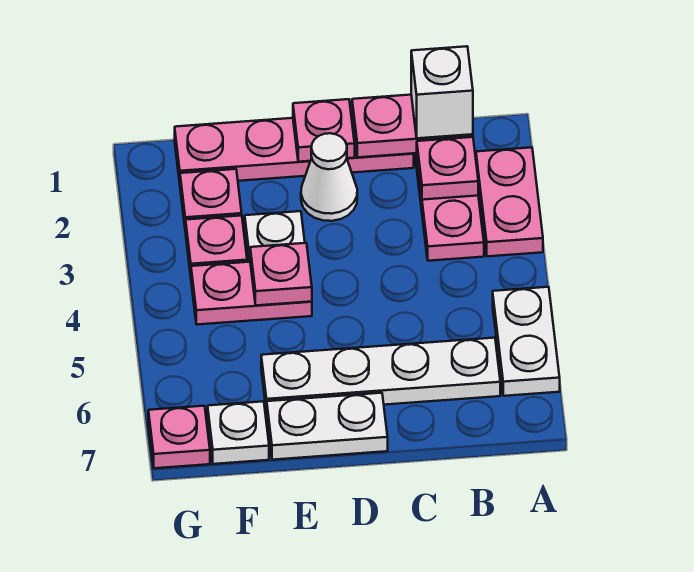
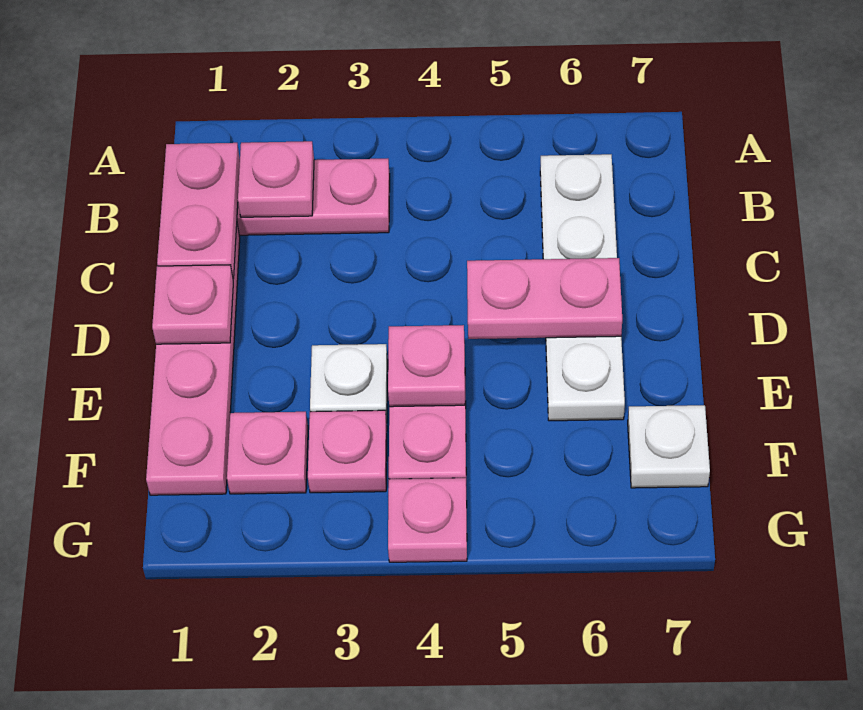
pink plate A2:A3 level 1 -> pink plate D5:D6 level 2
white plate A5:A6 level 1 -> none
white brick B1 level 3 -> none
white cone D2 level 1 -> none
white plate D7:E7 level 1 -> none
pink plate G7 level 1 -> pink plate G4 level 1

